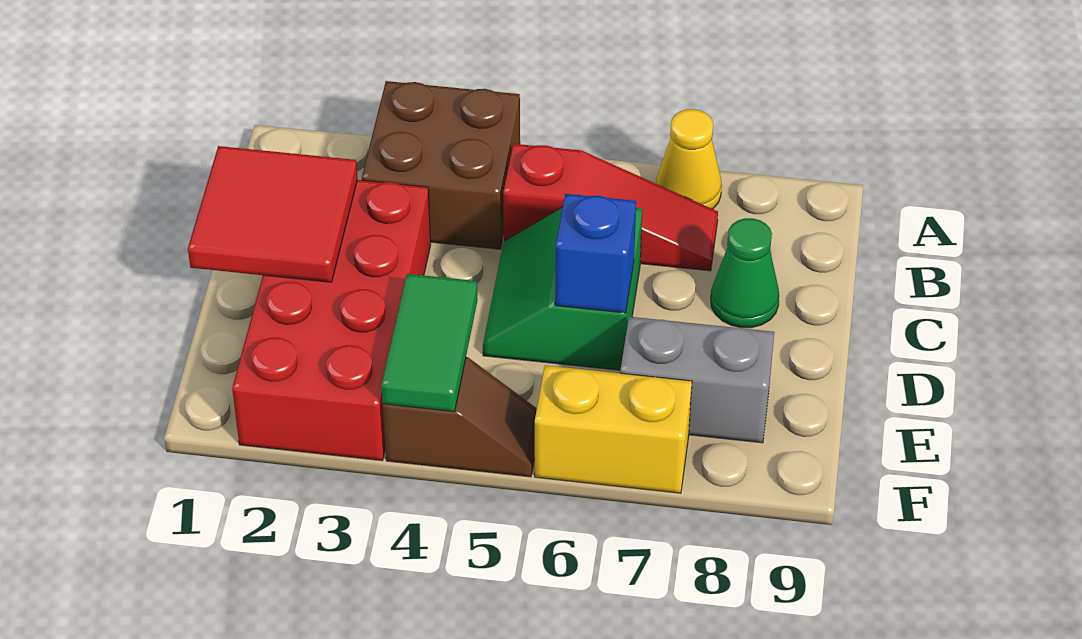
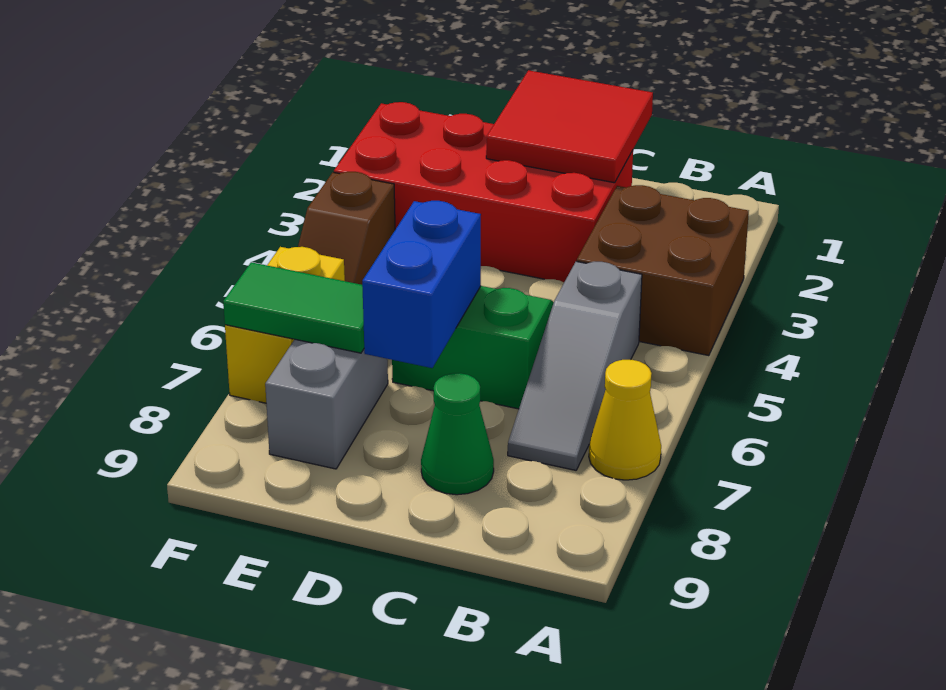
red slope B5:B7 level 1 top 5 -> grey slope B5:B7 level 1 top 5
blue brick D6 level 2 -> blue brick D6:D7 level 2
green tile E4:F4 level 2 -> green tile E7:F7 level 2

